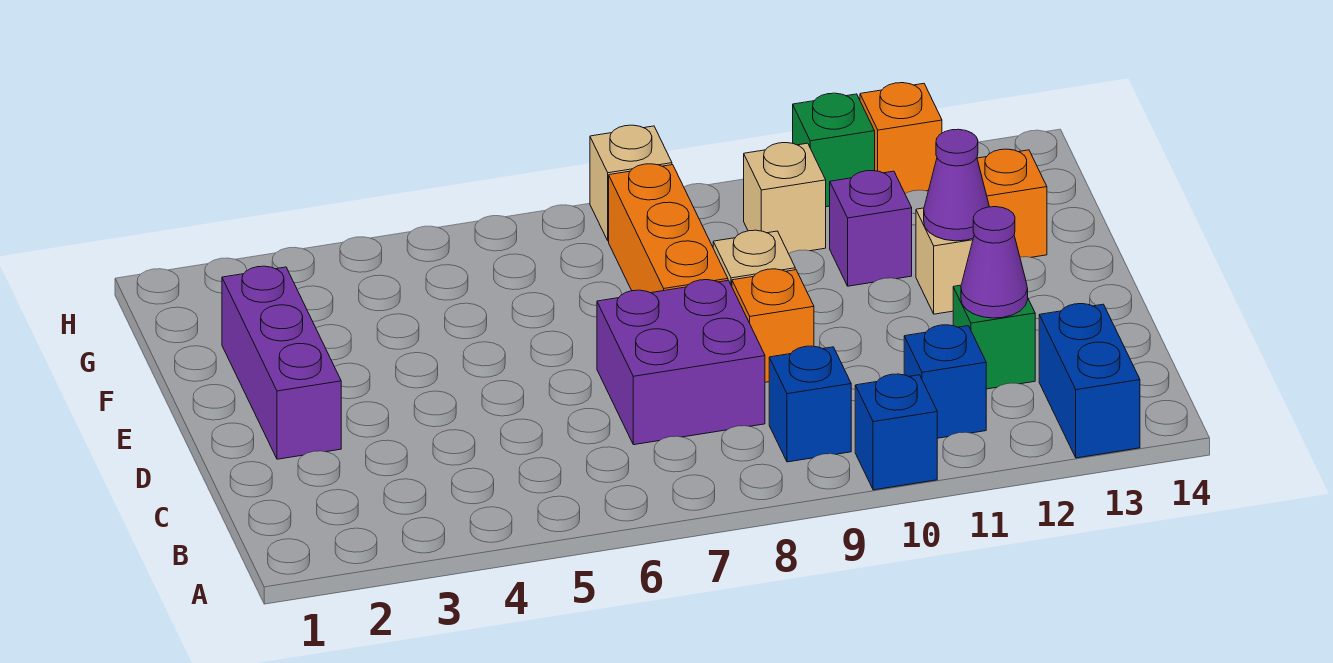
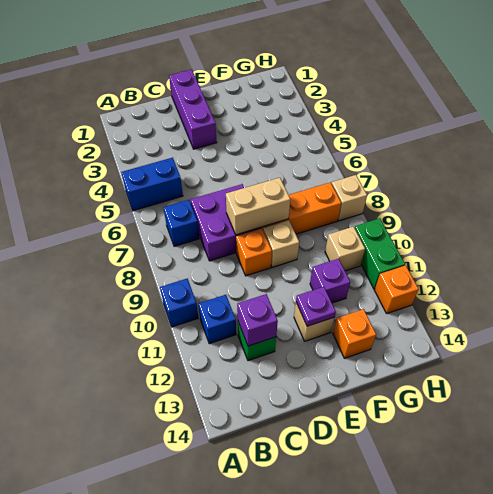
blue brick A13:B13 level 1 -> blue brick A5:B5 level 1
blue brick B9 level 1 -> blue brick B7 level 1
purple cone C12 level 2 -> purple brick C12 level 2
purple brick D2:F2 level 1 -> purple brick D1:D3 level 1
none -> tan brick D8:E8 level 2
purple cone E12 level 2 -> purple plate E12 level 2
green brick H11 level 1 -> green brick H10:H11 level 1

